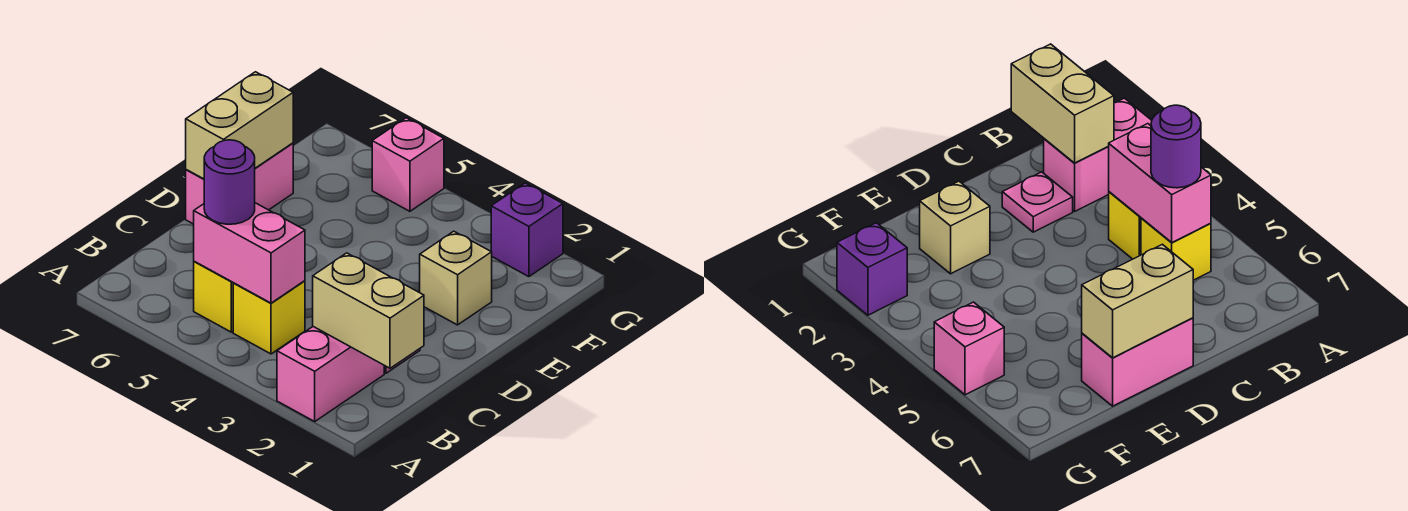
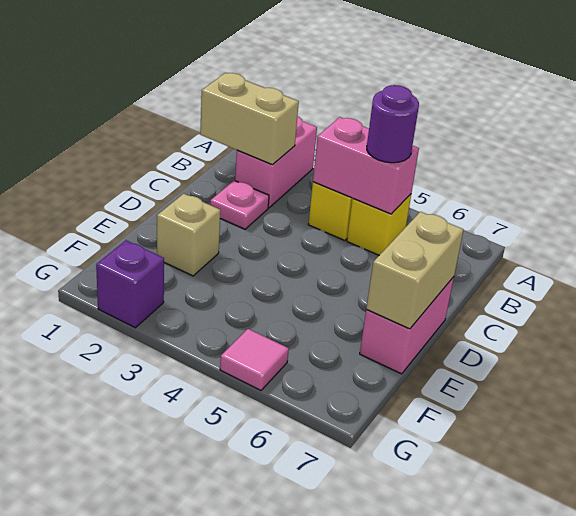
pink brick G5 level 1 -> pink tile G5 level 1

